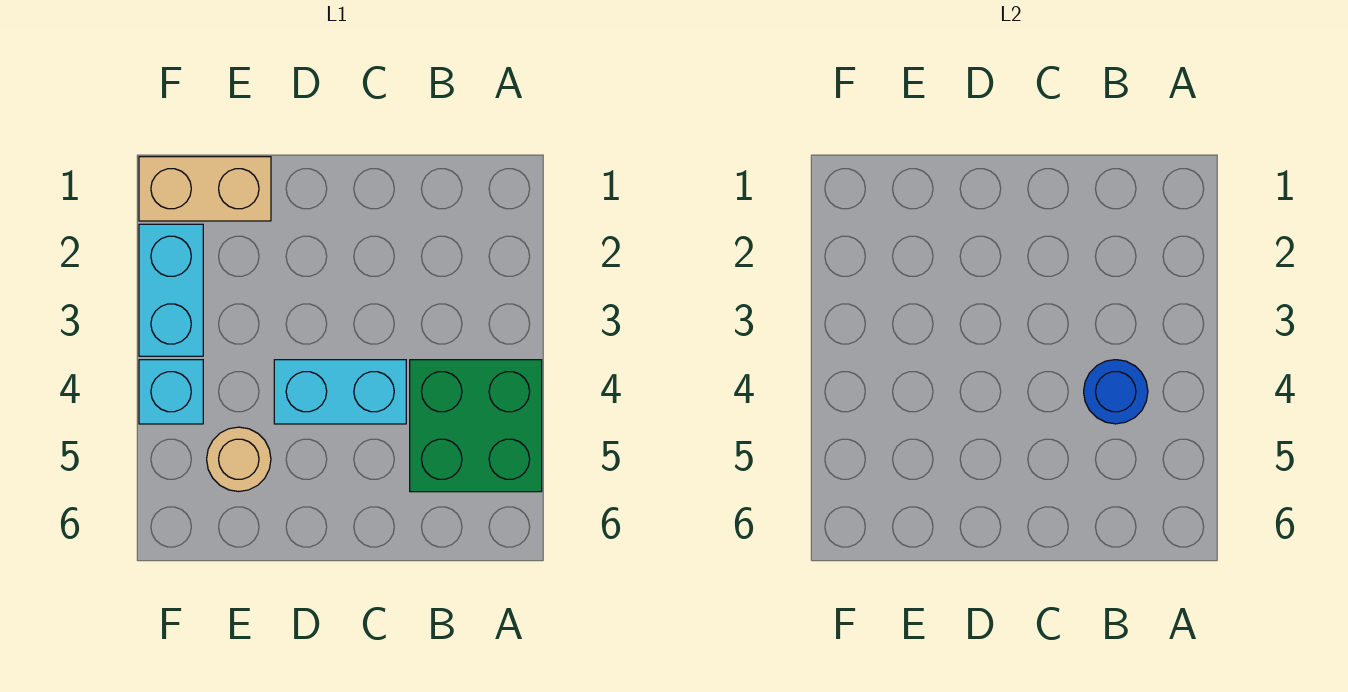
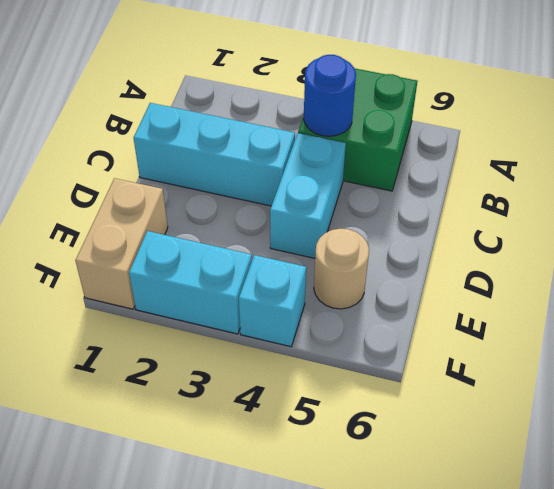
none -> cyan brick C1:C3 level 1

